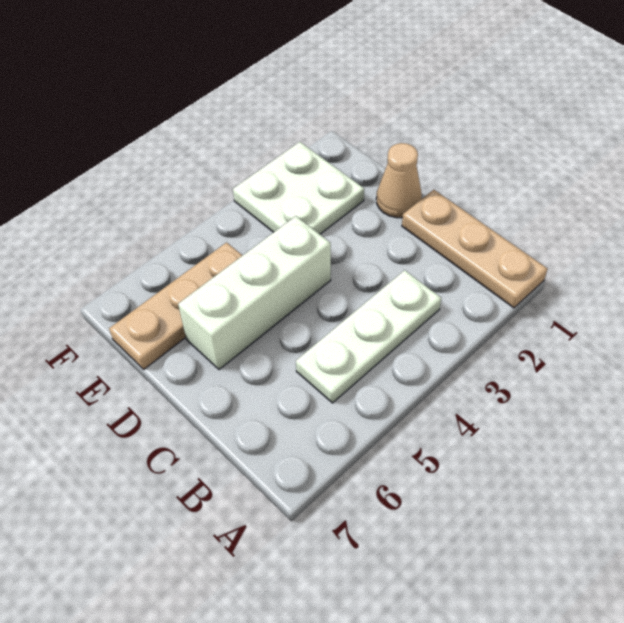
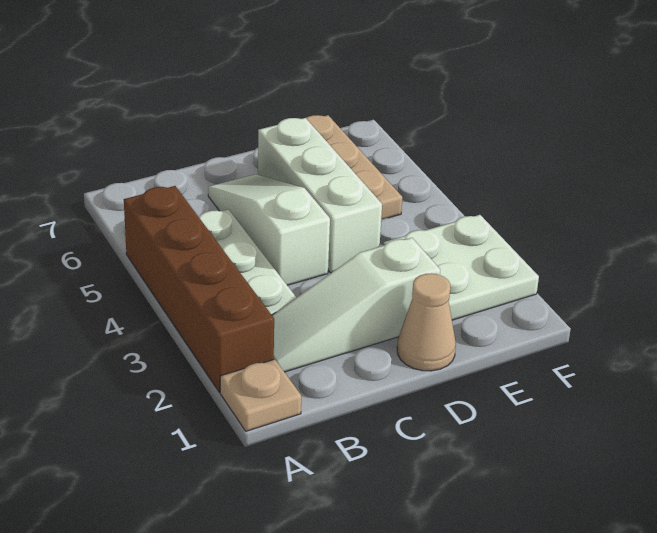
tan plate A1:C1 level 1 -> tan plate A1 level 1
none -> brown brick A2:A5 level 1
none -> white slope B2:D2 level 1 top D
none -> white slope C4:C6 level 1 top 4

